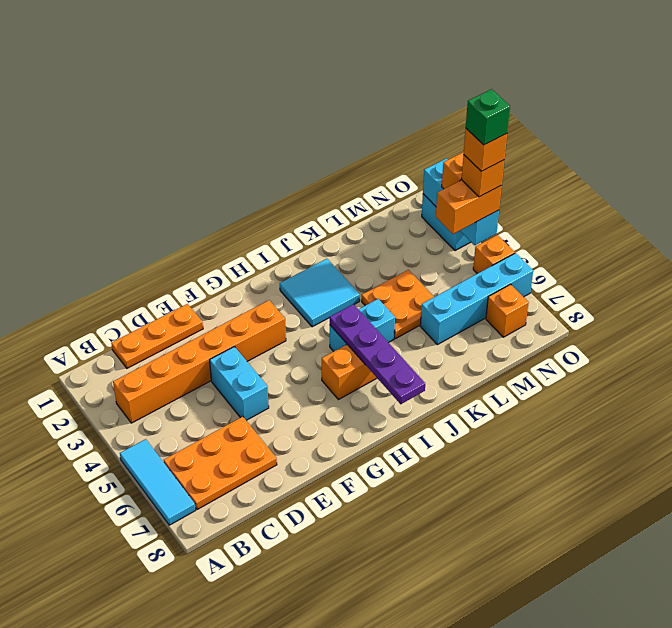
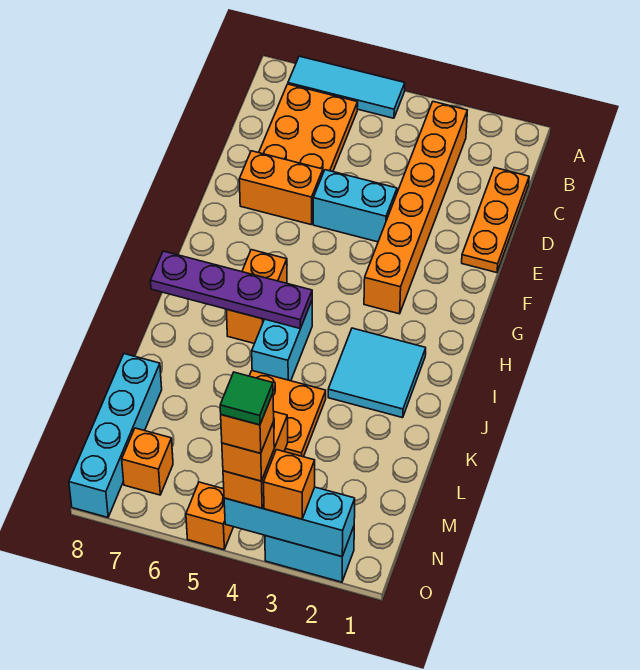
none -> orange brick E6:E7 level 1
cyan brick L6:O6 level 1 -> cyan brick L8:O8 level 1
green brick O4 level 6 -> green tile O4 level 6

